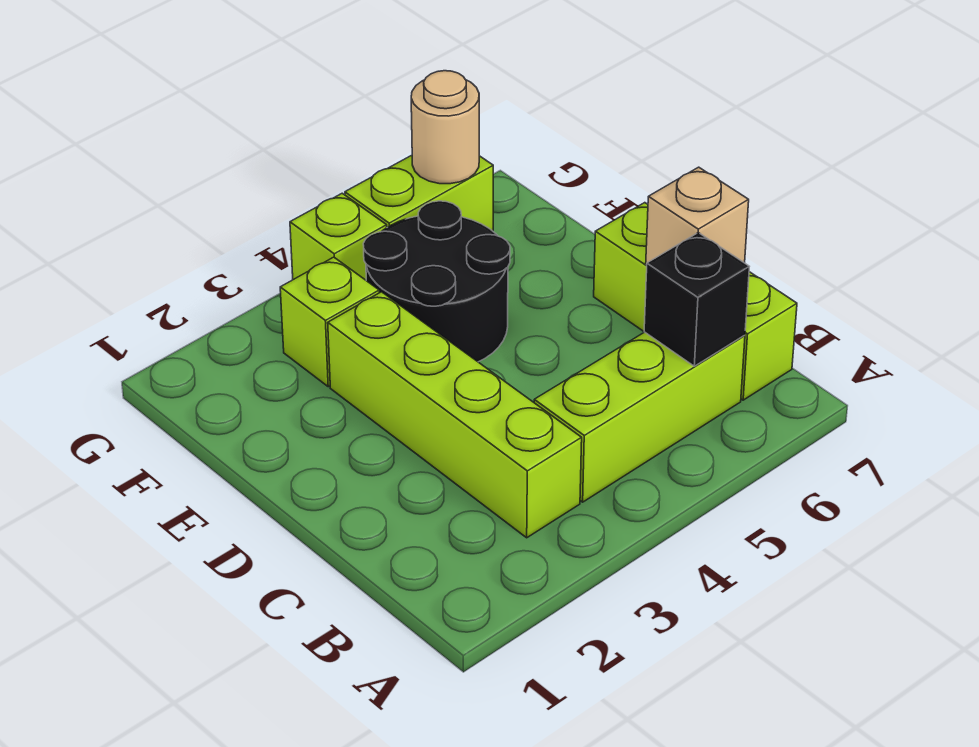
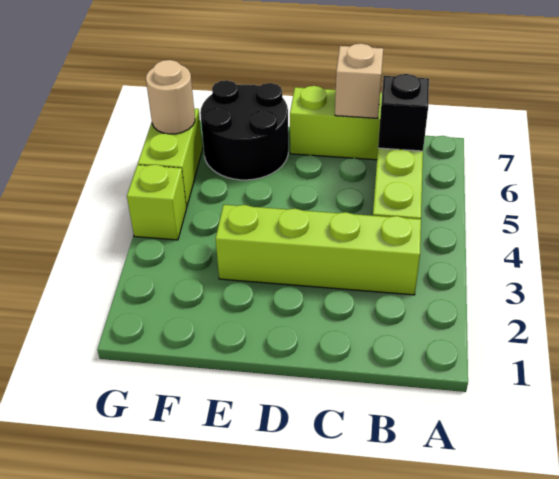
black round brick E4:F5 level 1 -> black round brick E6:F7 level 1
lime brick F3 level 1 -> none

